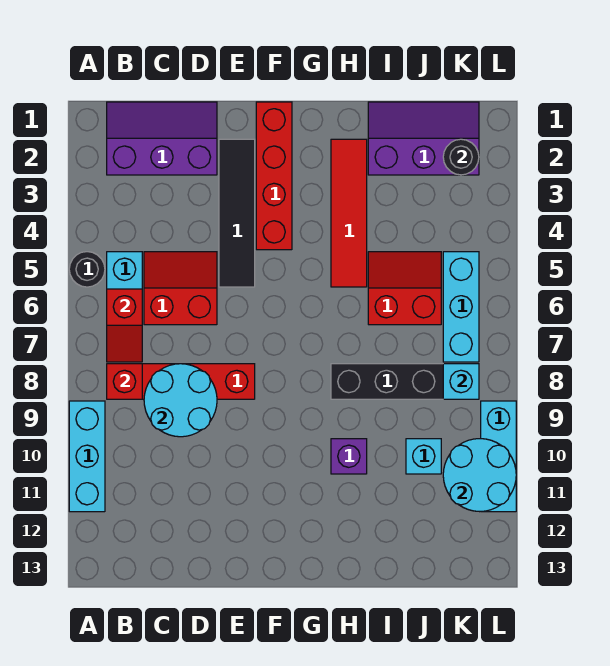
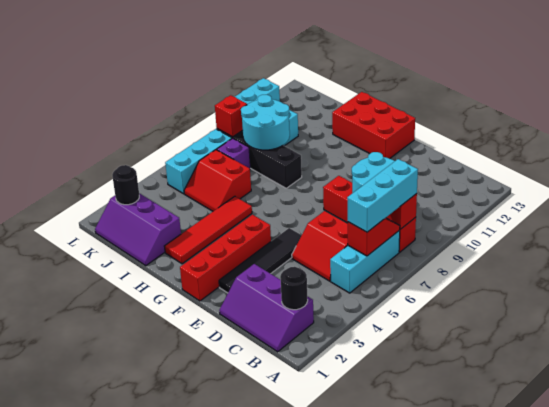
black round brick A5 level 1 -> black round brick B2 level 2
cyan brick A9:A11 level 1 -> cyan brick B6:B8 level 3
none -> red brick F12:H13 level 1
purple brick H10 level 1 -> purple brick J7 level 1
cyan brick K8 level 2 -> red brick K8 level 2
cyan round brick K10:L11 level 2 -> cyan round brick I8:J9 level 2

